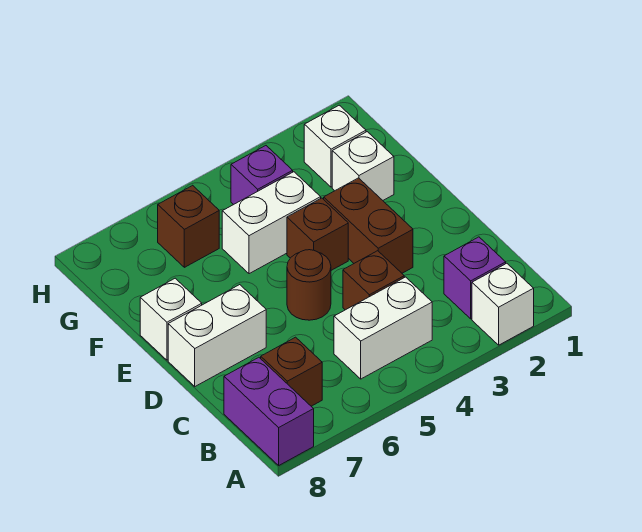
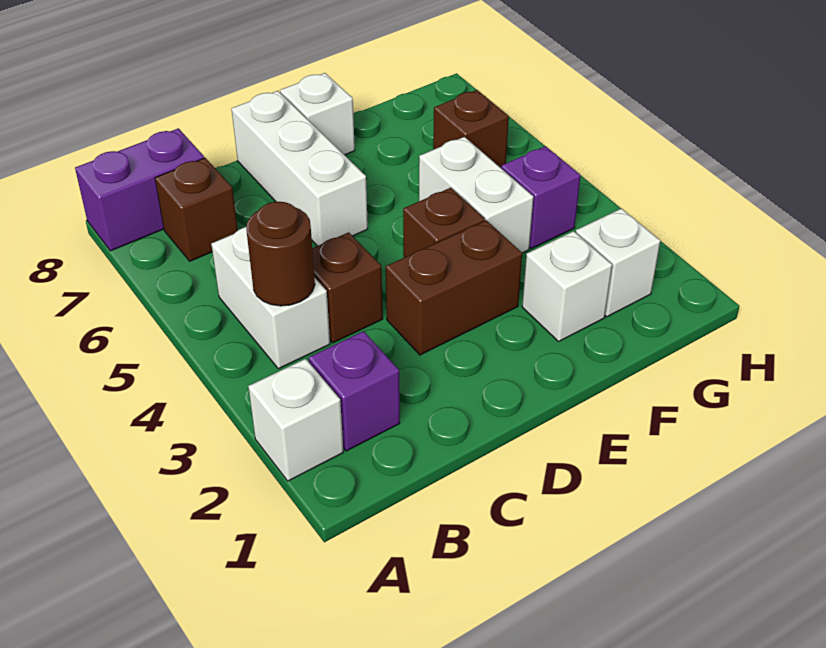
brown round brick D5 level 1 -> brown round brick B4 level 2
white brick D7:D8 level 1 -> white brick D6:D8 level 1

